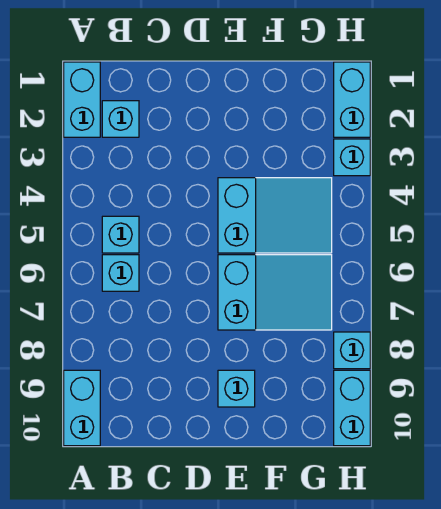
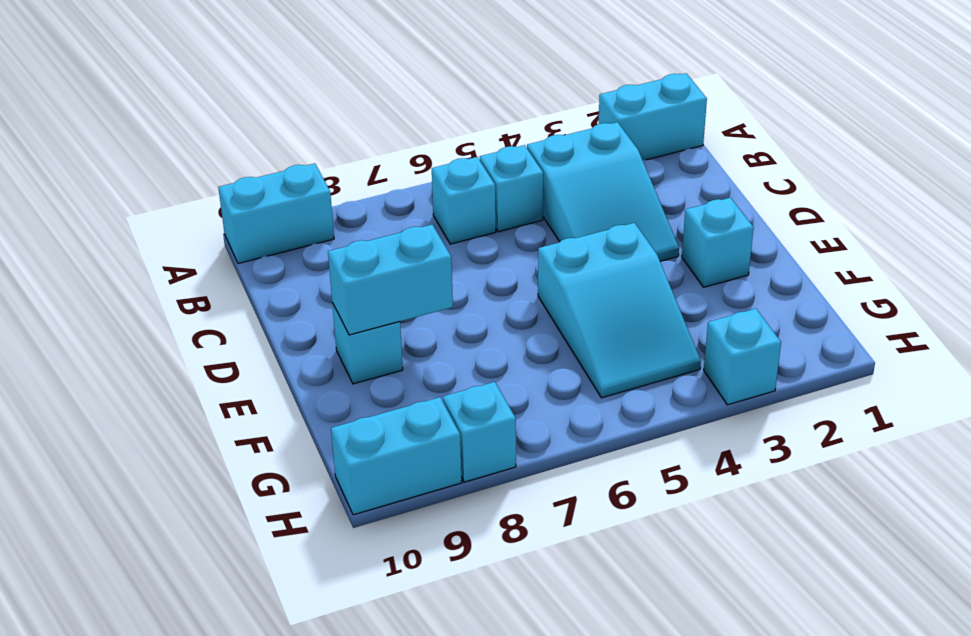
cyan brick B2 level 1 -> cyan brick E2 level 1
cyan slope E6:G7 level 1 top E -> cyan slope B3:D4 level 1 top B
cyan brick H1:H2 level 1 -> cyan brick E8:E9 level 2

